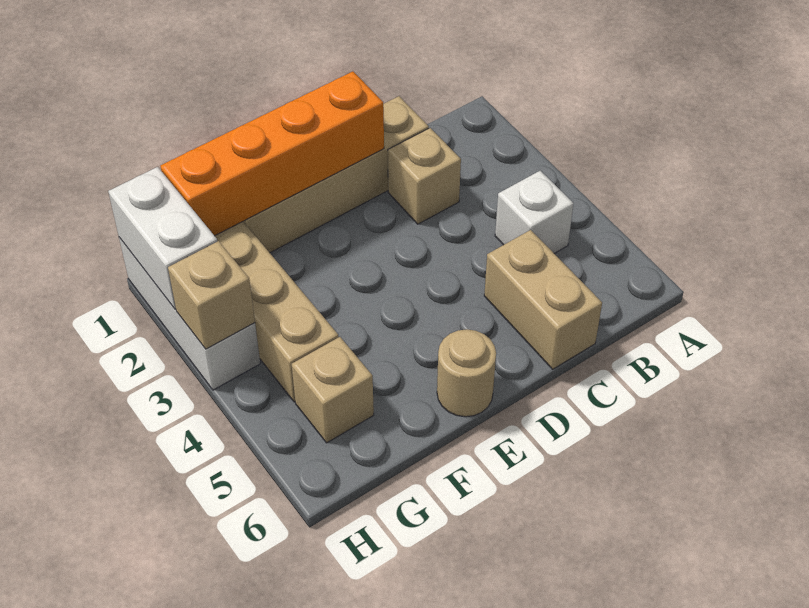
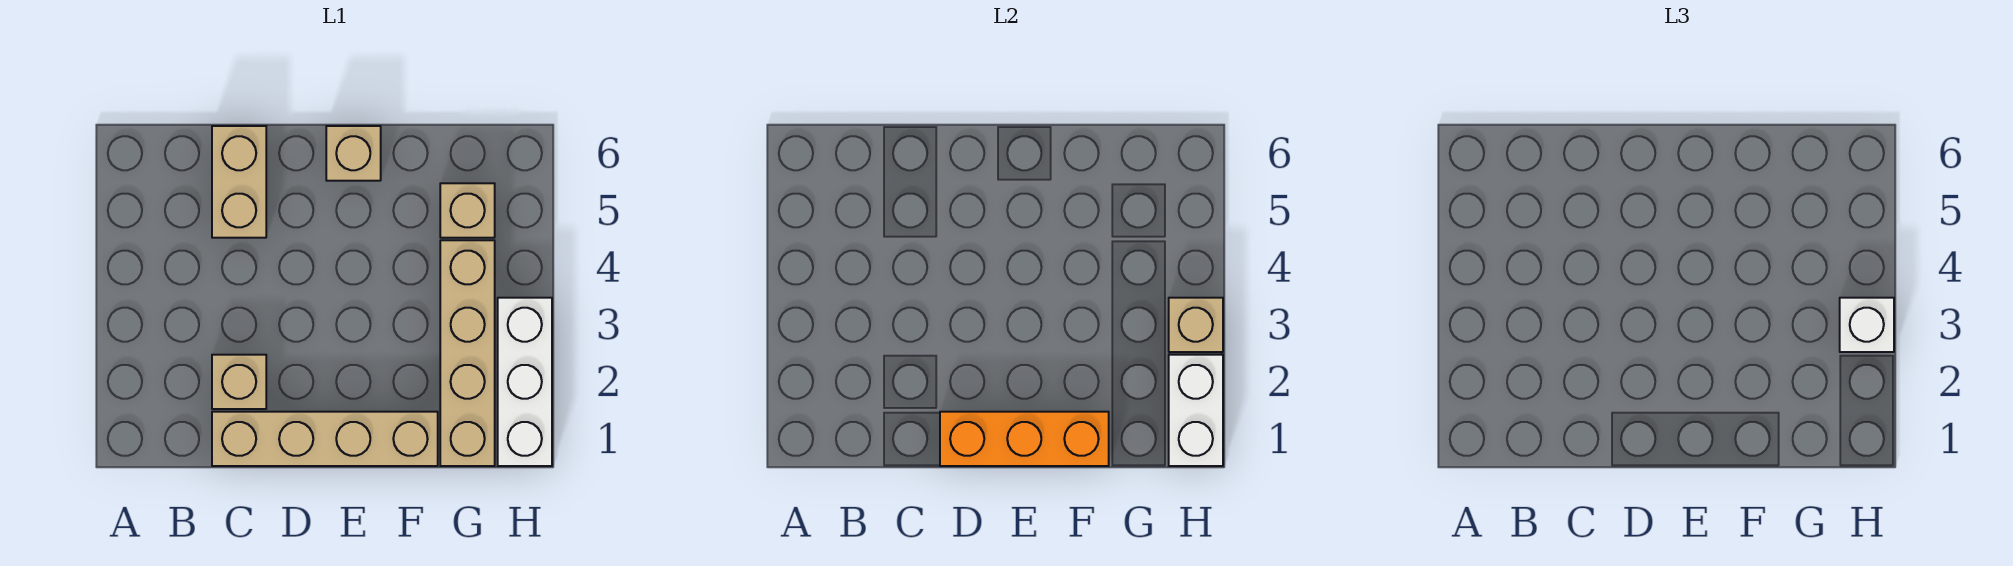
white brick B4 level 1 -> white brick H3 level 3
orange brick D1:G1 level 2 -> orange brick D1:F1 level 2
tan round brick E6 level 1 -> tan brick E6 level 1

